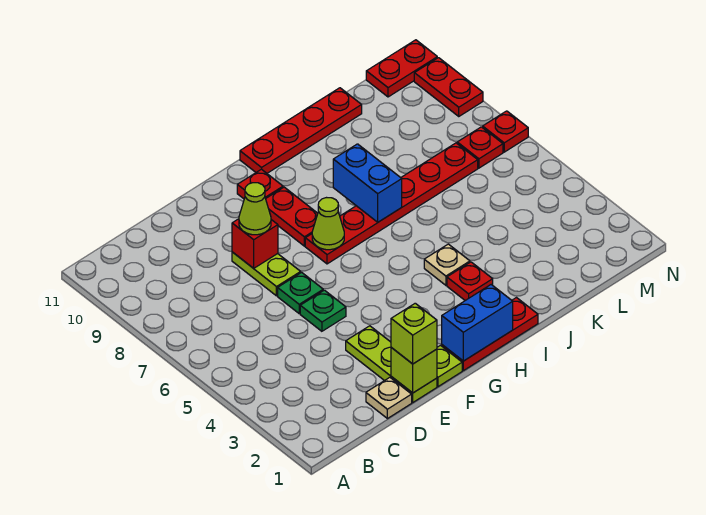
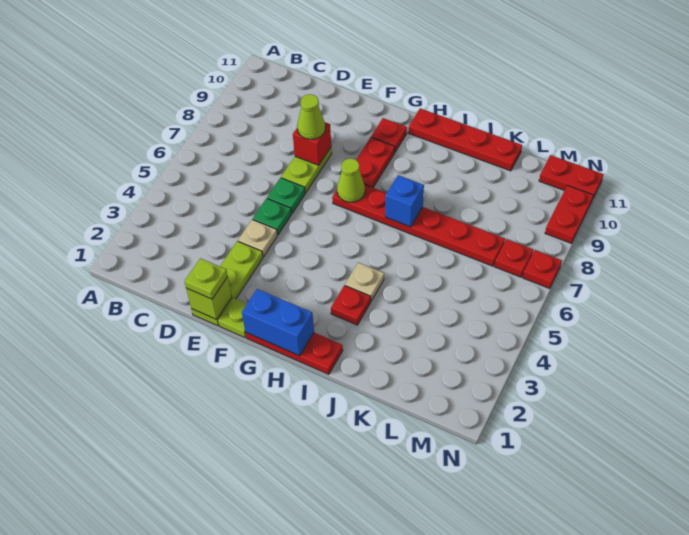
tan plate D1 level 1 -> tan plate E4 level 1
lime brick E1 level 3 -> lime plate E1 level 3
blue brick I7:I8 level 2 -> blue brick I7 level 2

